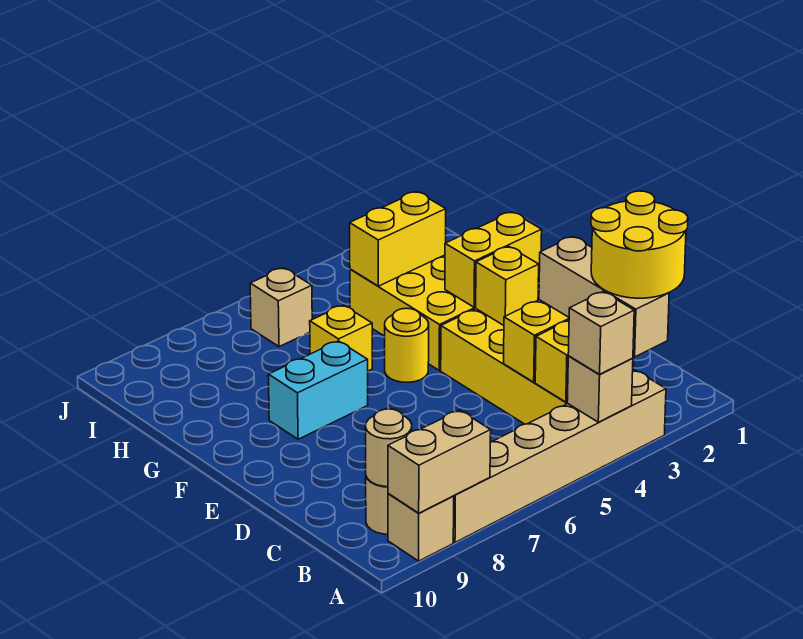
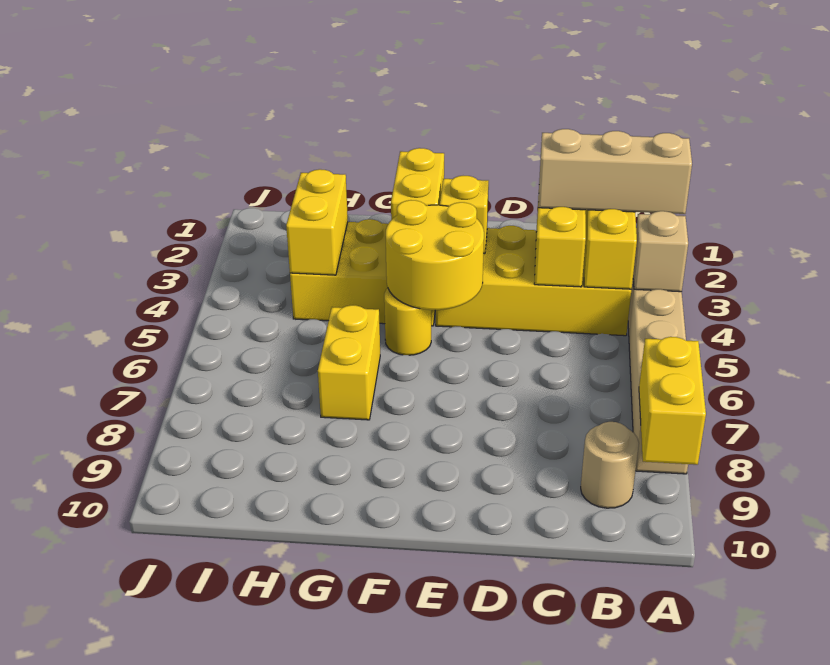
yellow round brick A2:B3 level 4 -> yellow round brick E4:F5 level 2
tan brick A4 level 3 -> none
tan brick A8:A9 level 2 -> yellow brick A8:A9 level 2
tan brick A9 level 1 -> none
tan round brick B9 level 2 -> none
cyan brick F7:F8 level 1 -> none
yellow brick G6 level 1 -> yellow brick G6:G7 level 1
tan brick I6 level 1 -> none

